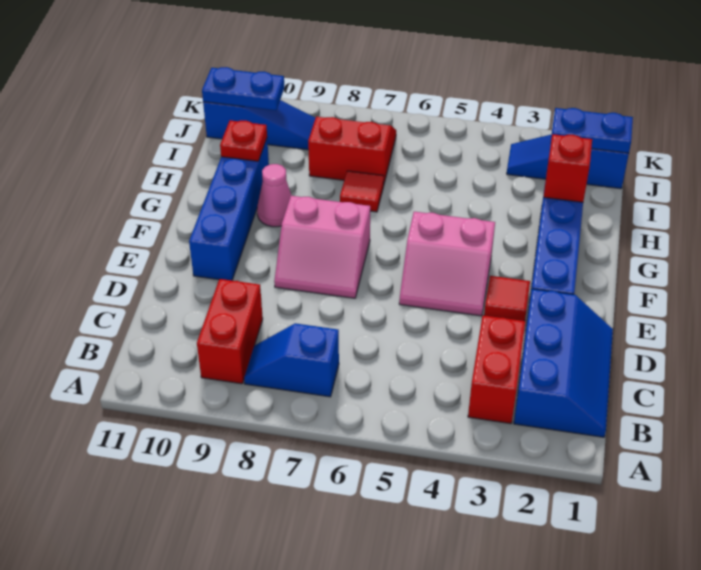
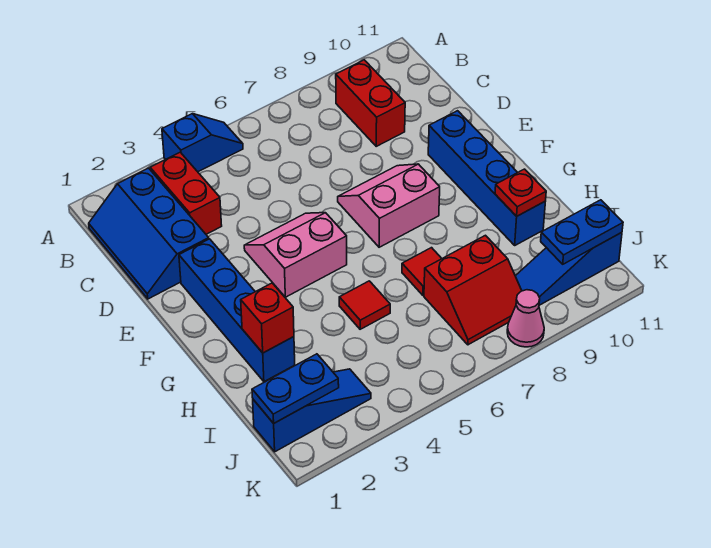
blue slope B7:B8 level 1 top 7 -> blue slope A4:A5 level 1 top 4
red tile E3 level 1 -> red tile H5 level 1
pink cone G9 level 1 -> pink cone K8 level 1

